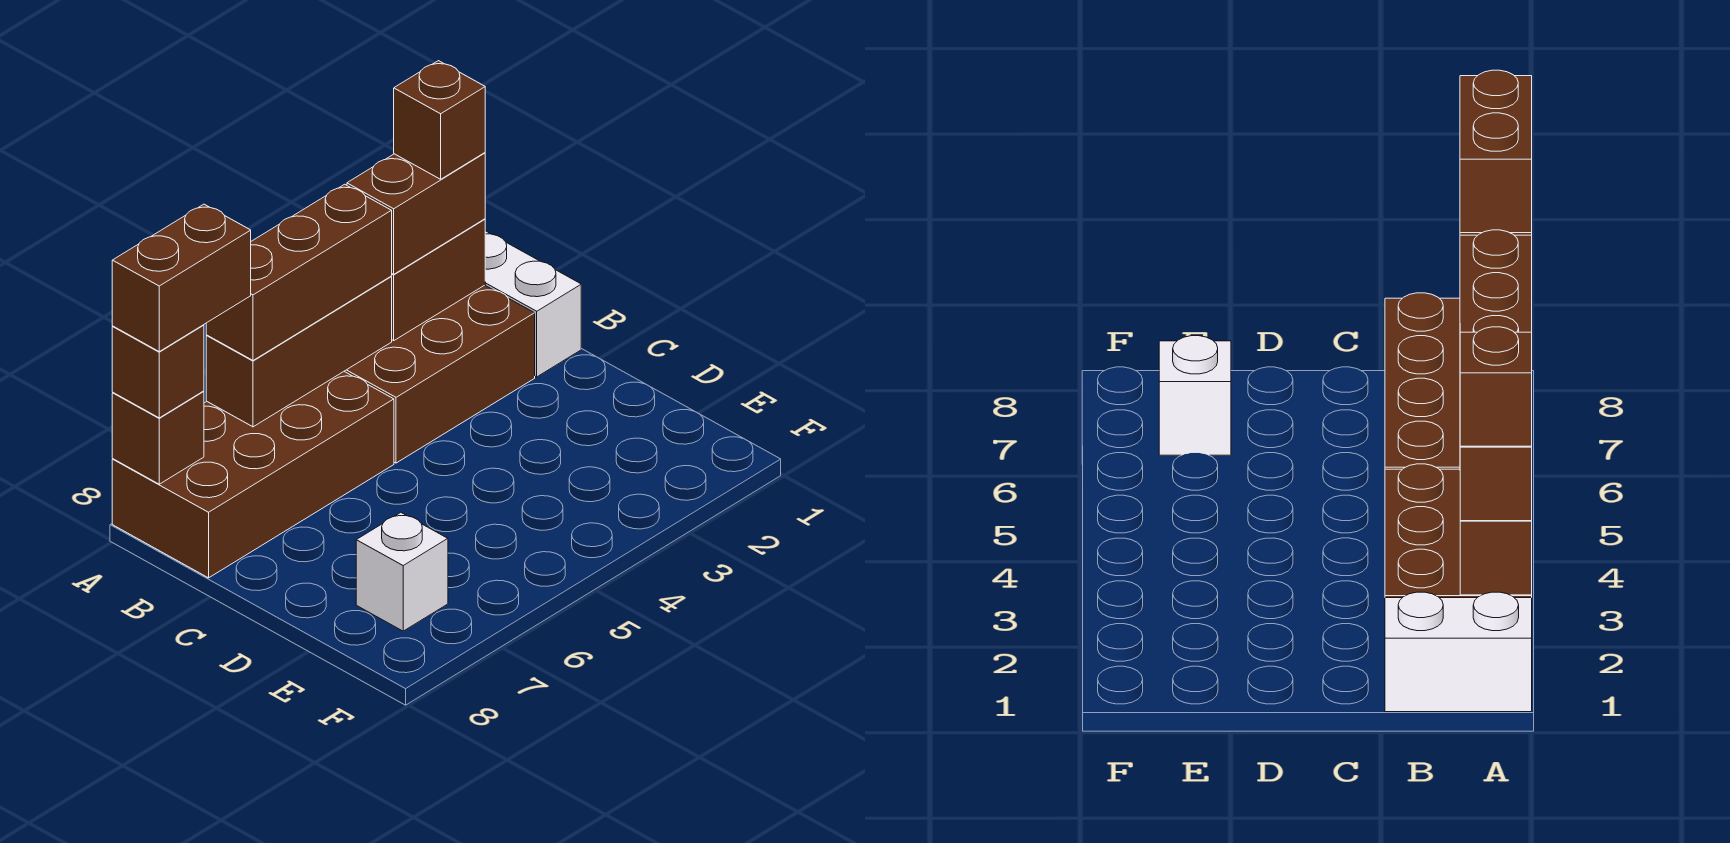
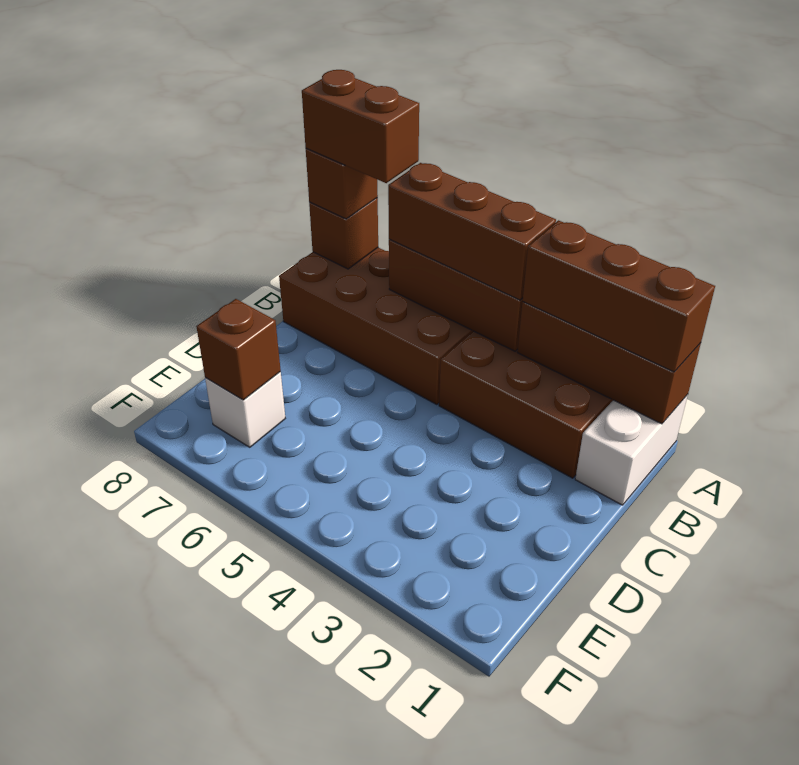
brown brick A2:A3 level 2 -> brown brick A1:A3 level 2
brown brick A2:A3 level 3 -> brown brick A1:A3 level 3
brown brick A2 level 4 -> brown brick E7 level 2

